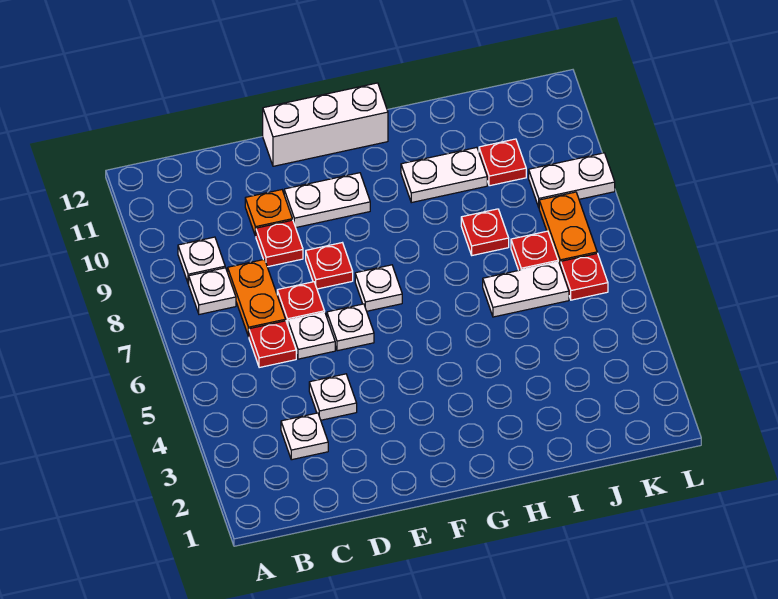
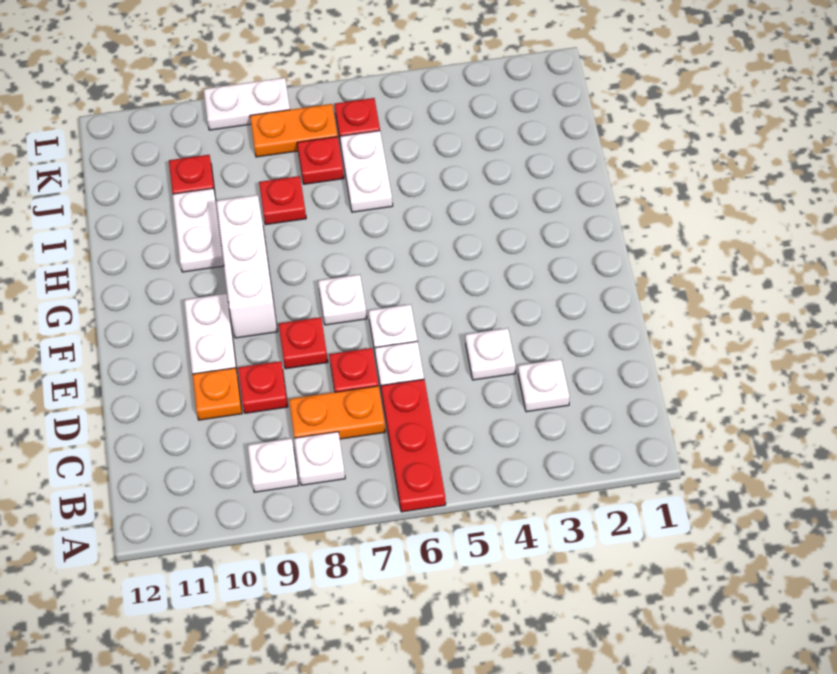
red plate C6 level 1 -> red plate A6:C6 level 1
white brick E12:G12 level 1 -> white brick F9:H9 level 1
white plate K9:L9 level 1 -> white plate L8:L9 level 1

